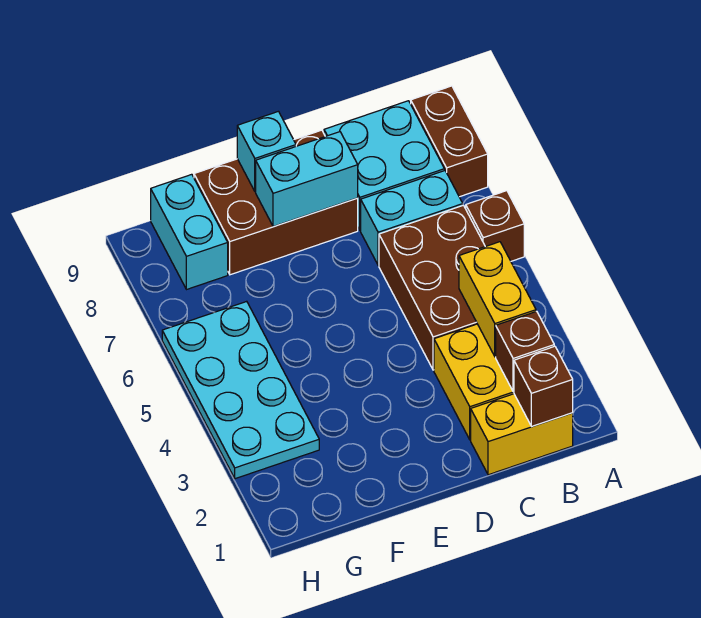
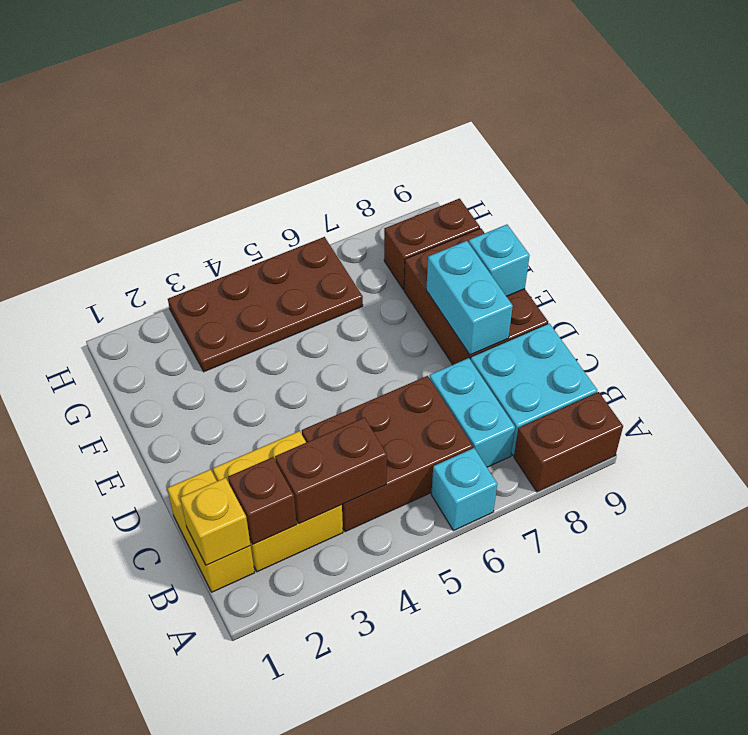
brown brick A6 level 1 -> cyan brick A6 level 1
brown brick B1 level 2 -> yellow brick B1 level 2
yellow brick B3:B4 level 2 -> brown brick B3:B4 level 2
cyan plate G3:H6 level 1 -> brown plate G3:H6 level 1
cyan brick G8:G9 level 1 -> brown brick G8:G9 level 1

